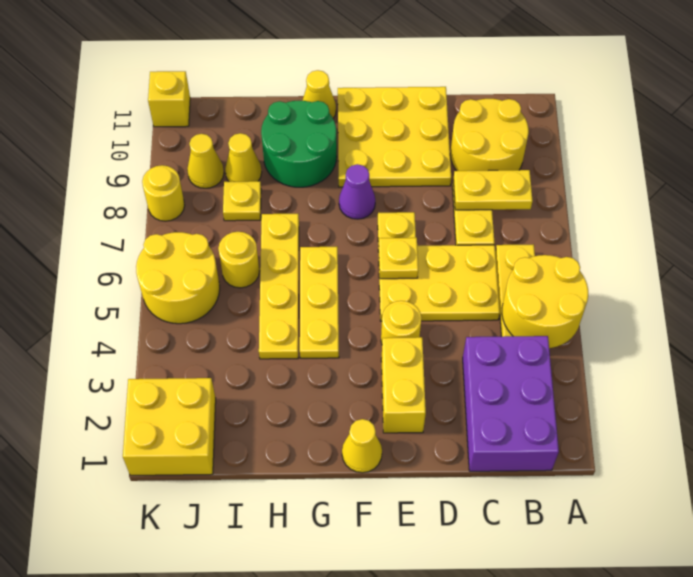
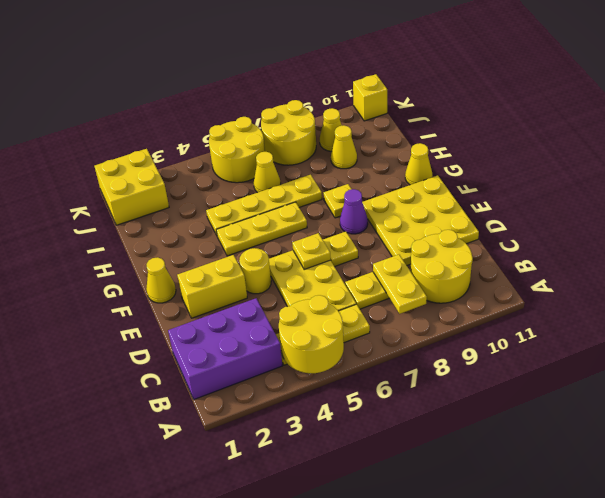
green round brick G9:H10 level 1 -> none
yellow round brick I6 level 1 -> yellow cone I6 level 1
yellow plate I8 level 1 -> yellow plate G8 level 1
yellow round brick K8 level 1 -> yellow round brick J7:K8 level 1

